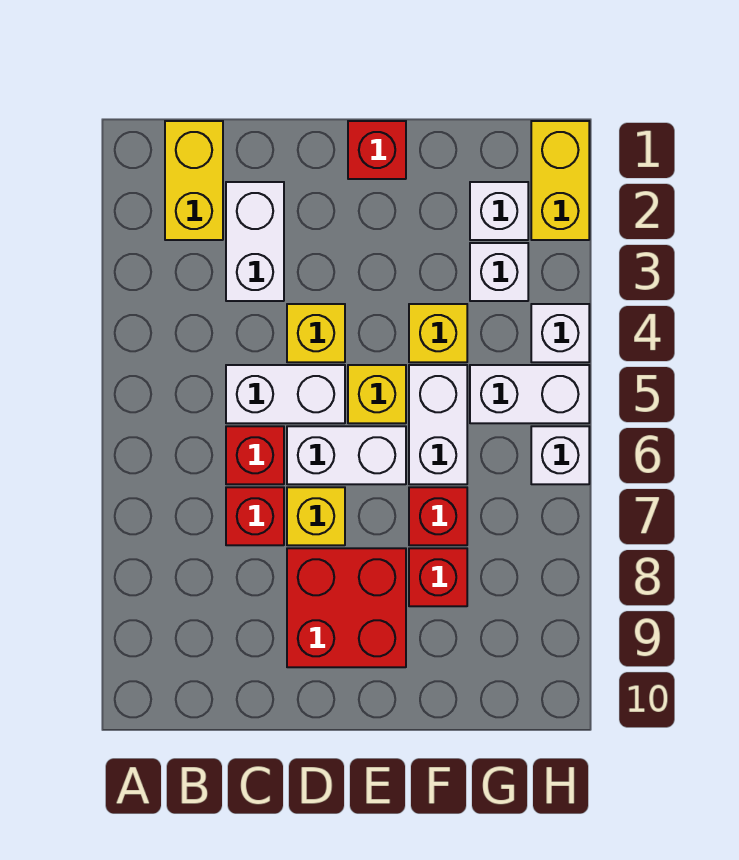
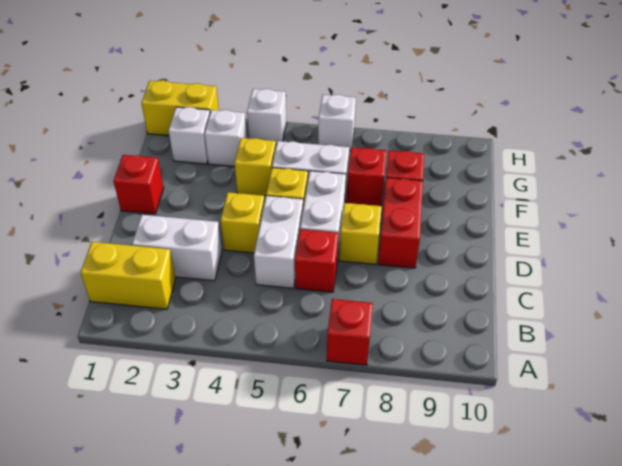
red brick C7 level 1 -> red brick A7 level 1
red brick D8:E9 level 1 -> red brick D8:E8 level 1
white brick G5:H5 level 1 -> none

